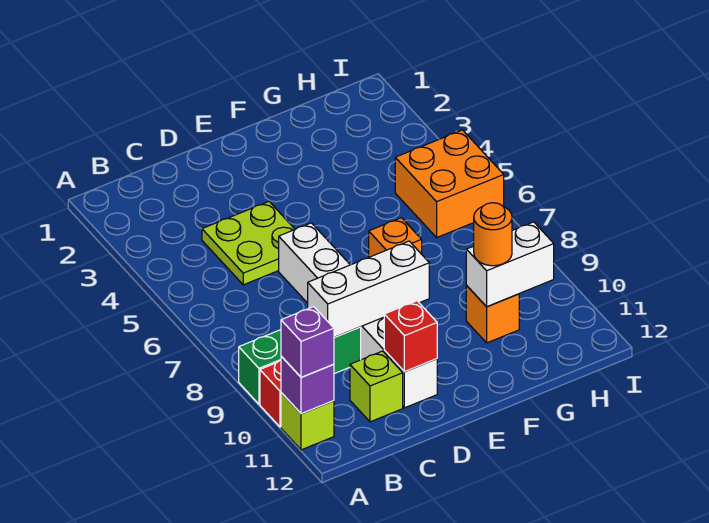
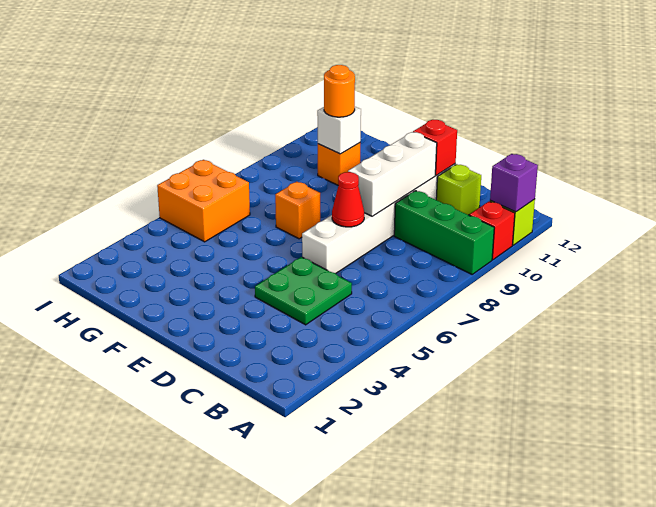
purple brick A11 level 3 -> none
lime plate C4:D5 level 1 -> green plate C4:D5 level 1
white brick C9:E9 level 2 -> white brick D8:D10 level 2
none -> red cone D7 level 2
white brick G10:H10 level 2 -> white brick G10 level 2

